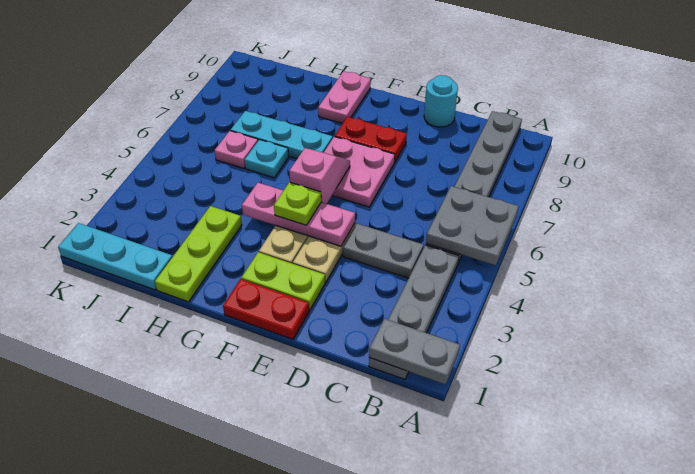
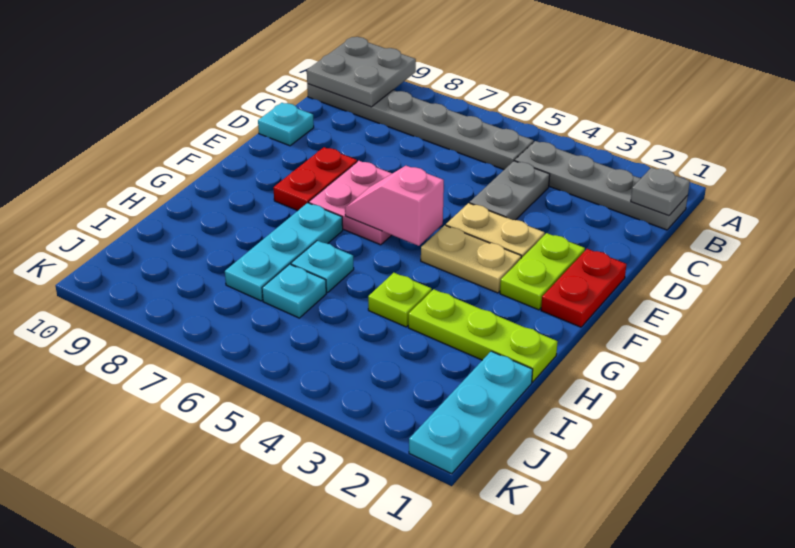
grey plate A1:B1 level 2 -> grey plate B1 level 2
grey plate A5:B6 level 2 -> grey plate A9:B10 level 2
cyan round brick D10 level 1 -> cyan plate D10 level 1
pink plate E4:G4 level 2 -> none
lime plate F4 level 3 -> lime plate H4 level 1
pink plate G9:G10 level 1 -> none
pink plate I6 level 1 -> cyan plate I6 level 1

